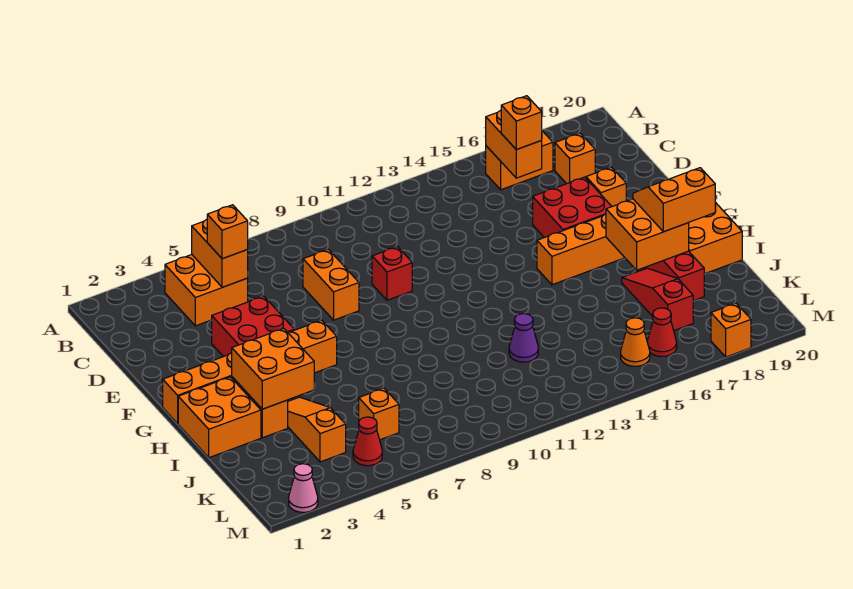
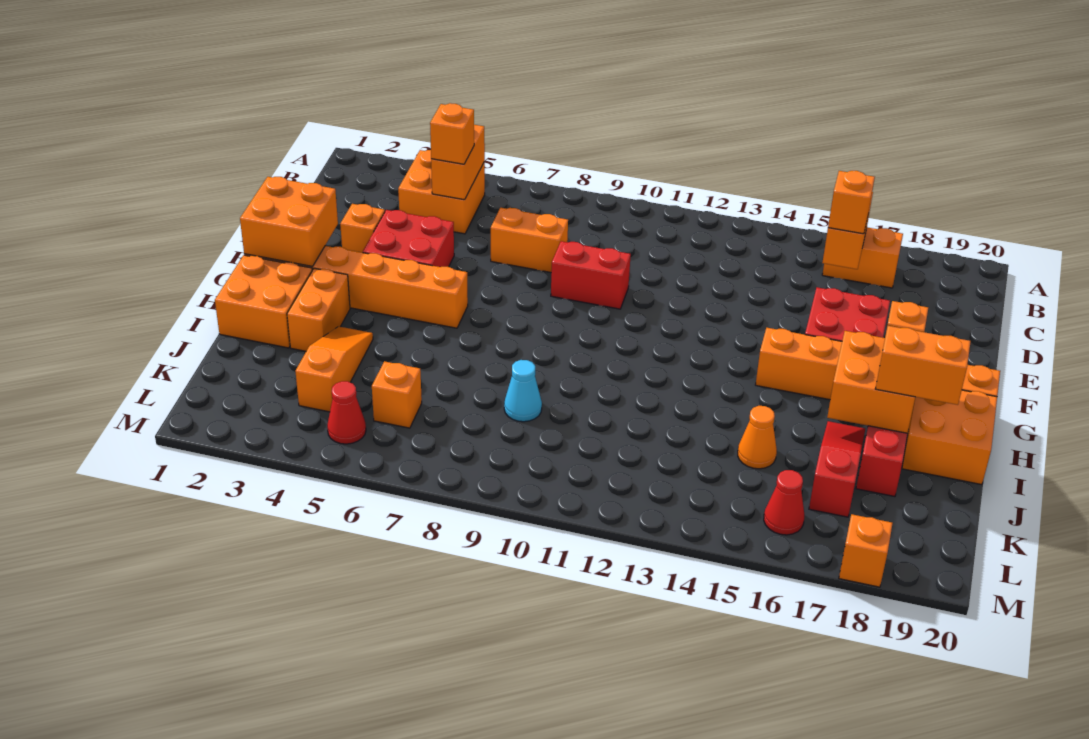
orange brick C18 level 1 -> orange brick E3 level 1
orange brick D8:E8 level 1 -> orange brick D7:D8 level 1
red brick E10 level 1 -> red brick E9:E10 level 1
orange brick H3:I4 level 2 -> orange brick F1:G2 level 2
none -> cyan cone J9 level 1
purple cone J12 level 1 -> none
orange cone L15 level 1 -> orange cone J15 level 1
pink cone M2 level 1 -> none

